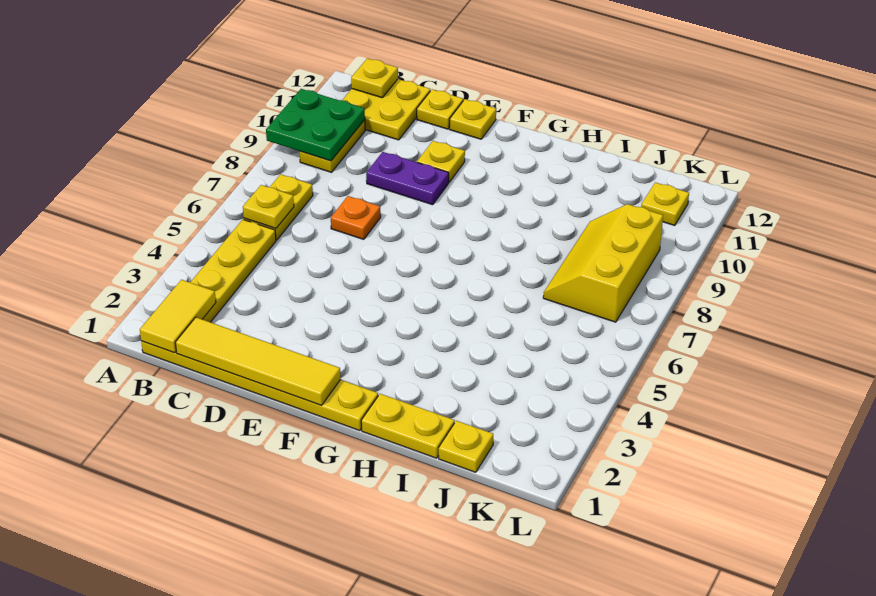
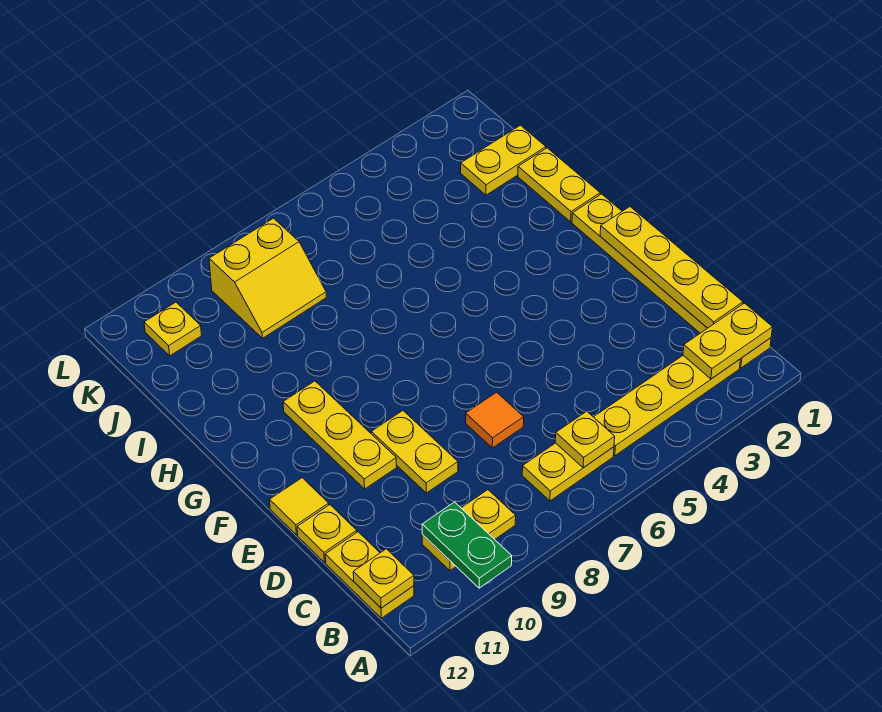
green plate A9:B10 level 2 -> green plate A10:B10 level 2
yellow tile B1:B2 level 2 -> yellow plate B1:B2 level 2
yellow plate B11:C12 level 1 -> yellow plate B12:C12 level 1
yellow tile C1:F1 level 2 -> yellow plate C1:F1 level 2
orange plate D7 level 1 -> orange tile D7 level 1
purple plate D9:E9 level 1 -> yellow plate D9:E9 level 1
yellow plate E10 level 1 -> yellow plate E10:G10 level 1
yellow plate E12 level 1 -> yellow tile E12 level 1
yellow plate J1 level 1 -> yellow plate J1:J2 level 1
yellow slope J7:K9 level 1 top K -> yellow slope J8:K9 level 1 top K

